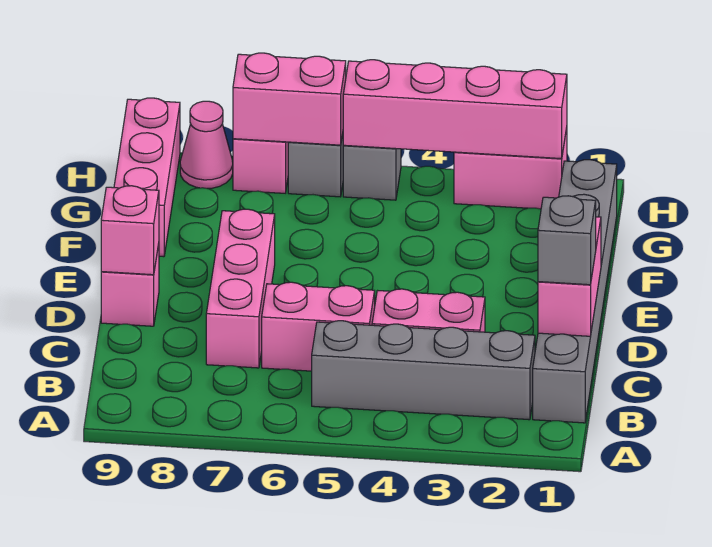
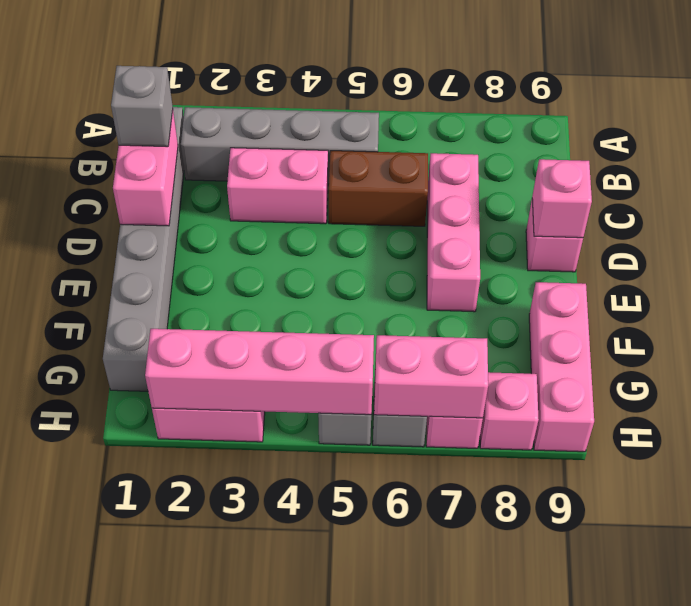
pink brick C5:C6 level 1 -> brown brick C5:C6 level 1
pink cone H8 level 1 -> pink brick H8 level 1

